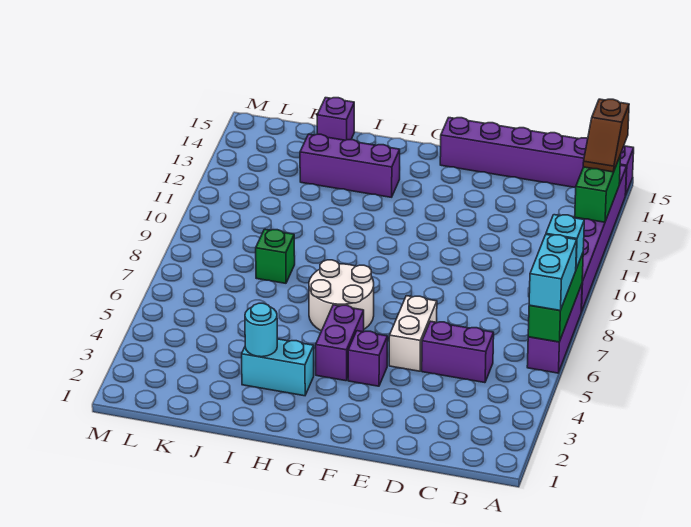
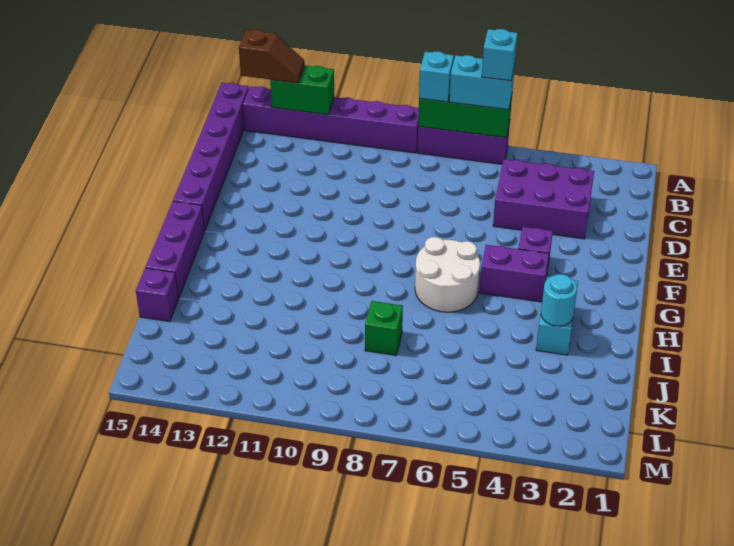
none -> cyan brick A6 level 4
purple brick C5:D5 level 1 -> purple brick C3:D5 level 1
white brick E5:E6 level 1 -> none
purple brick H13:J13 level 1 -> purple brick G15:I15 level 1

